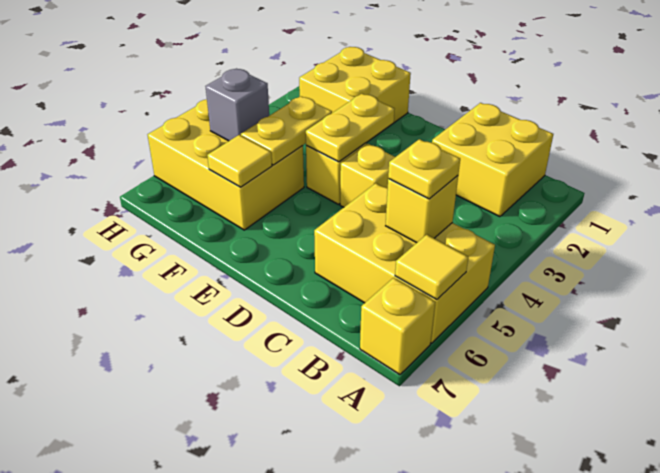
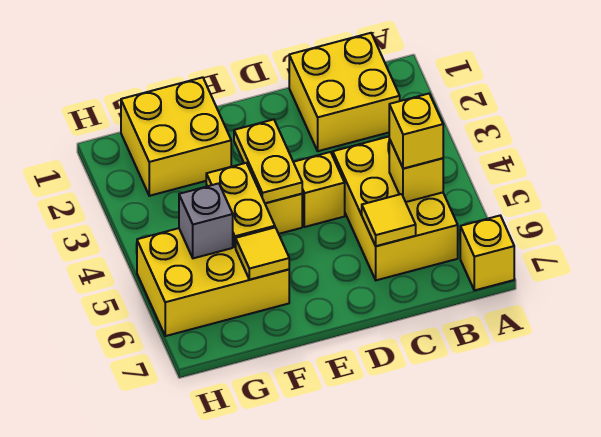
yellow brick A5:C6 level 1 -> yellow brick B4:C6 level 1
yellow tile A6 level 2 -> yellow tile C6 level 2
yellow plate B5 level 3 -> yellow brick B5 level 3

